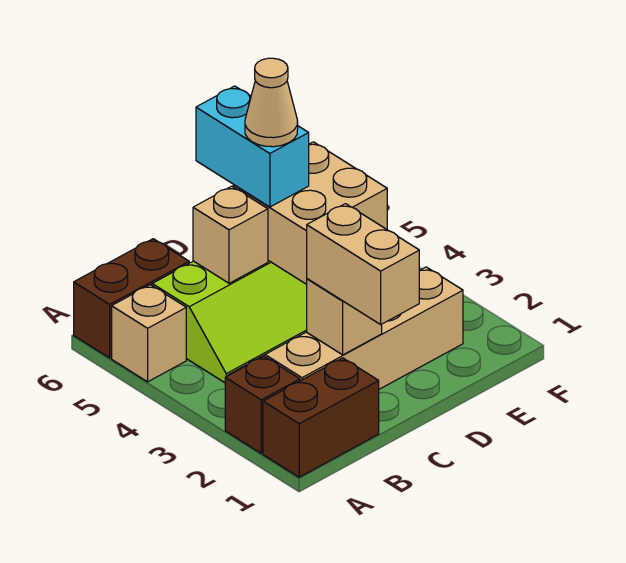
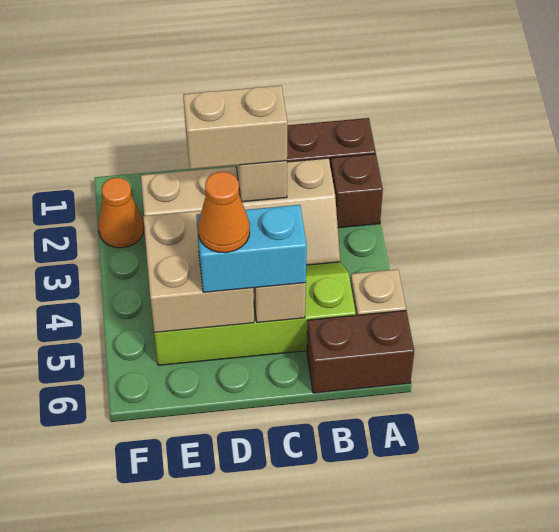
tan brick C1:C2 level 3 -> tan brick C2:D2 level 3
cyan brick D5:D6 level 3 -> cyan brick C5:D5 level 3
tan cone D5 level 4 -> orange cone D5 level 4
none -> orange cone F2 level 1

